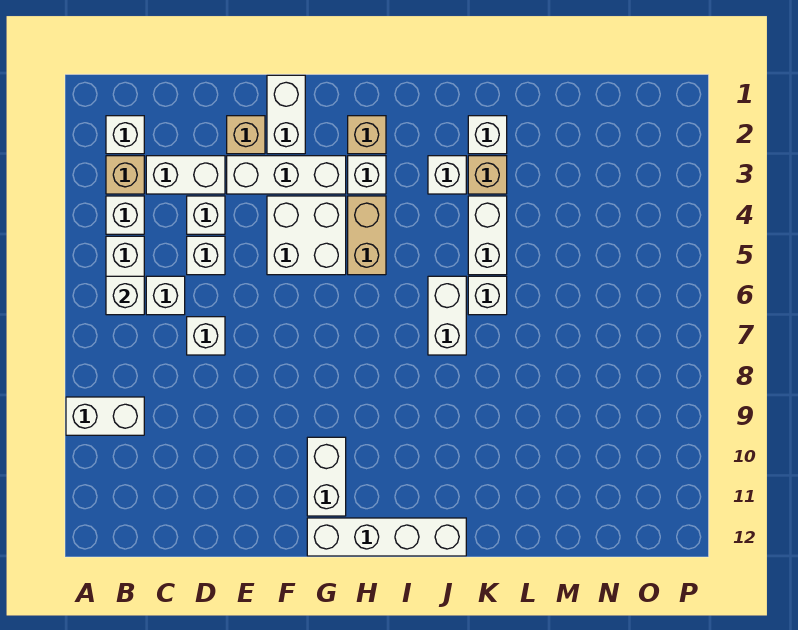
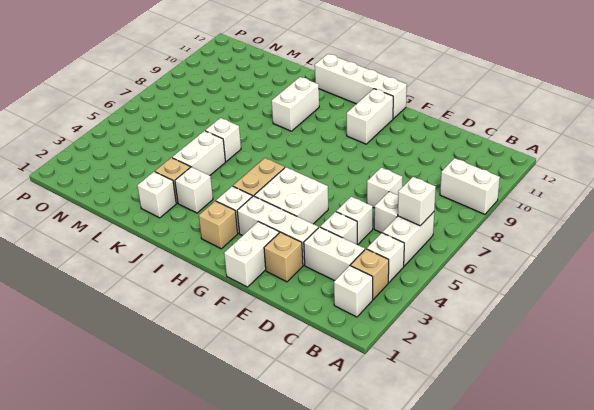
white brick J6:J7 level 1 -> white brick J9:J10 level 1

